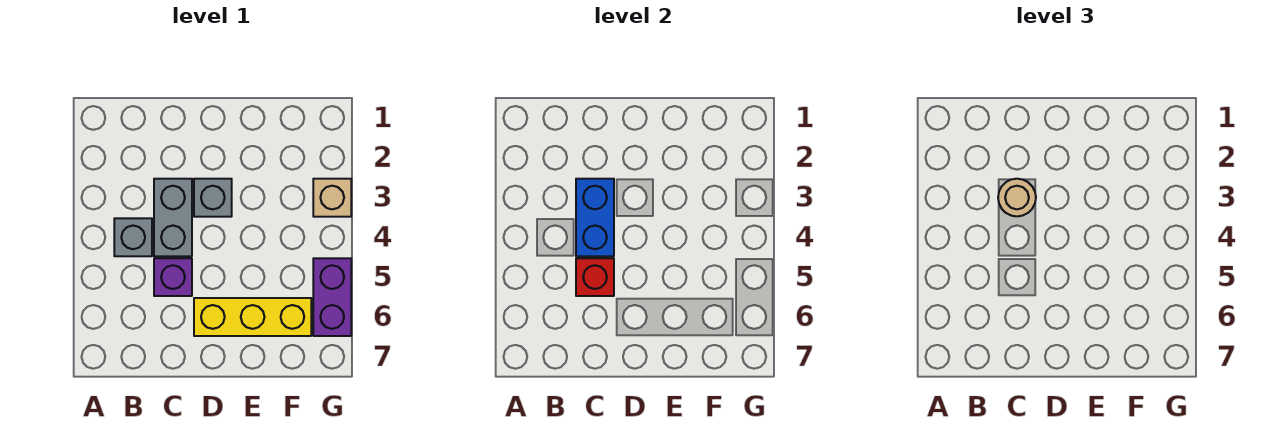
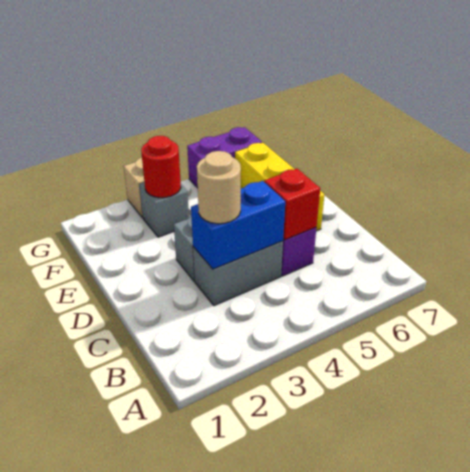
grey brick B4 level 1 -> grey brick F3 level 1
none -> red round brick F3 level 2

